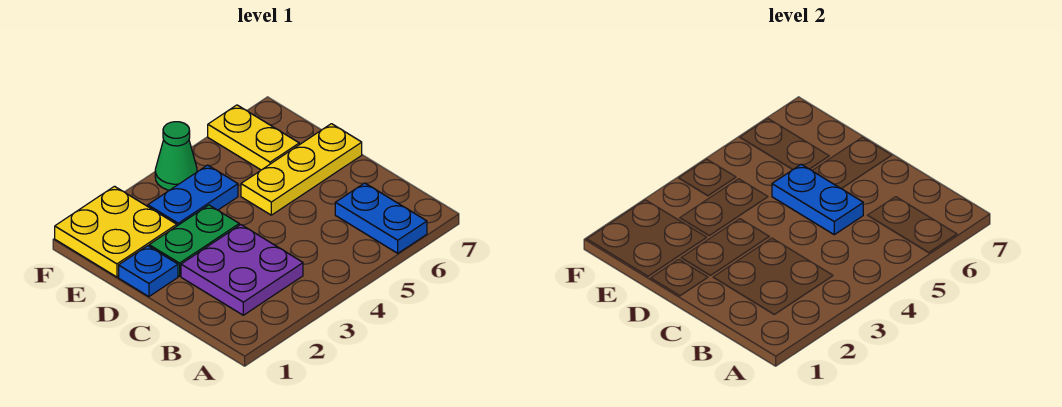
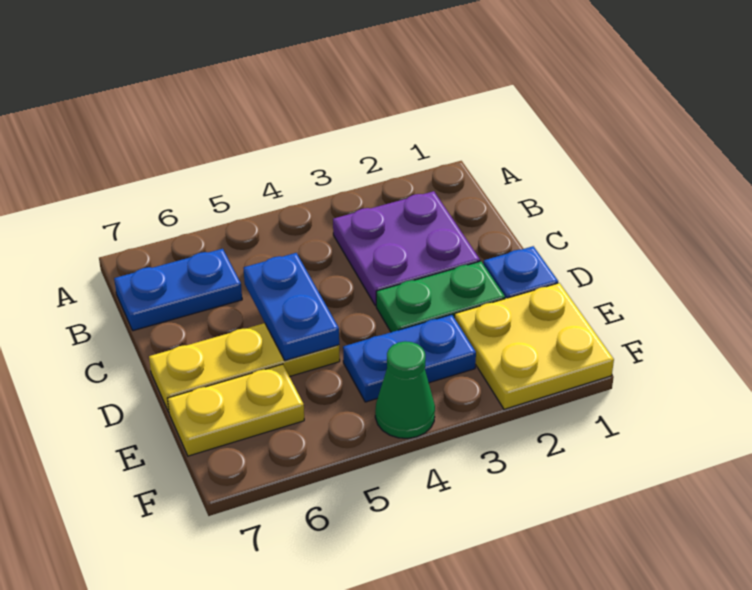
blue plate A6:B6 level 1 -> blue plate B6:B7 level 1
yellow plate E6:F6 level 1 -> yellow plate E6:E7 level 1

